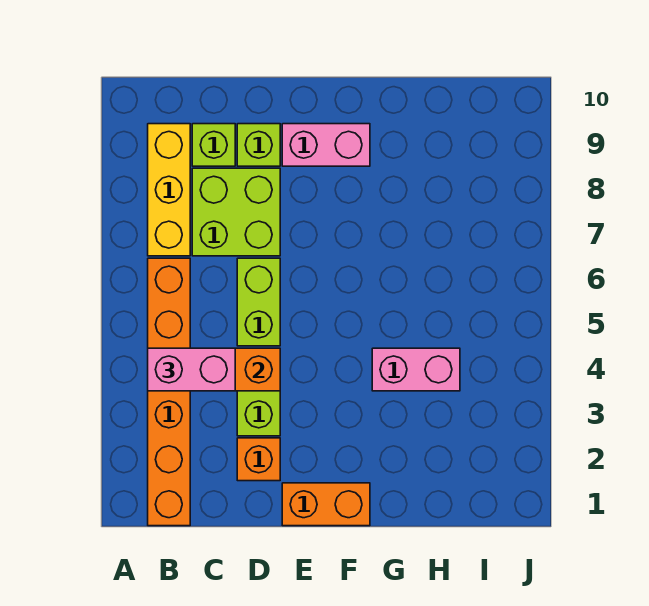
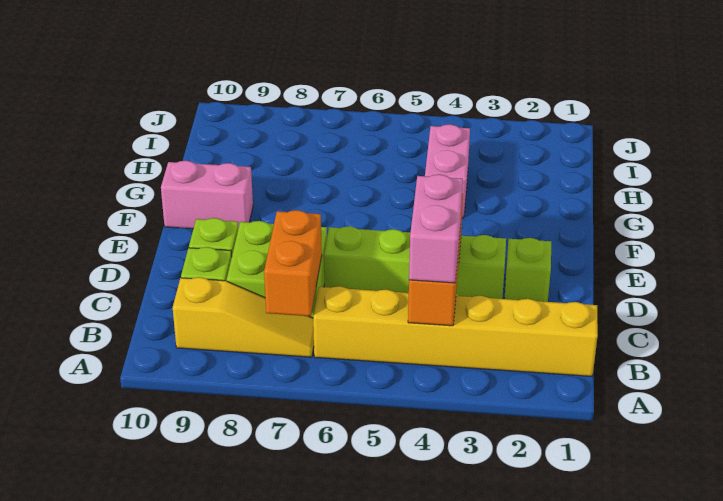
orange brick B1:B6 level 1 -> yellow brick B1:B6 level 1
yellow brick B7:B9 level 1 -> yellow slope B7:B9 level 1 top 9
orange brick D2 level 1 -> lime brick D2 level 1
orange brick E1:F1 level 1 -> orange brick B7:C7 level 2
pink brick E9:F9 level 1 -> pink brick F9:F10 level 1

